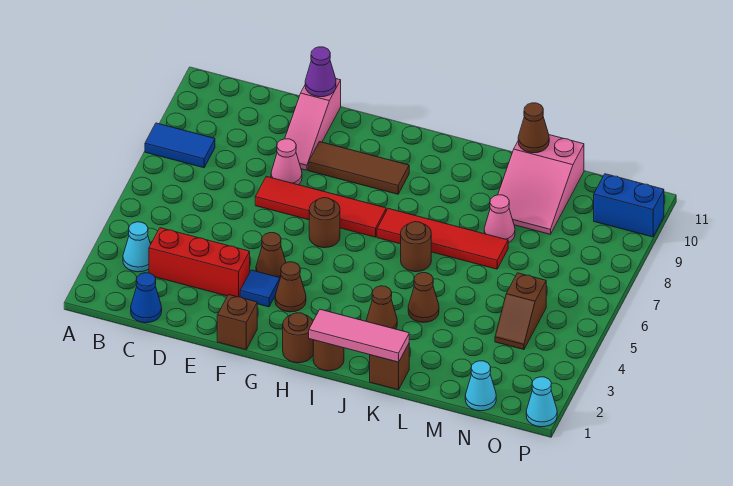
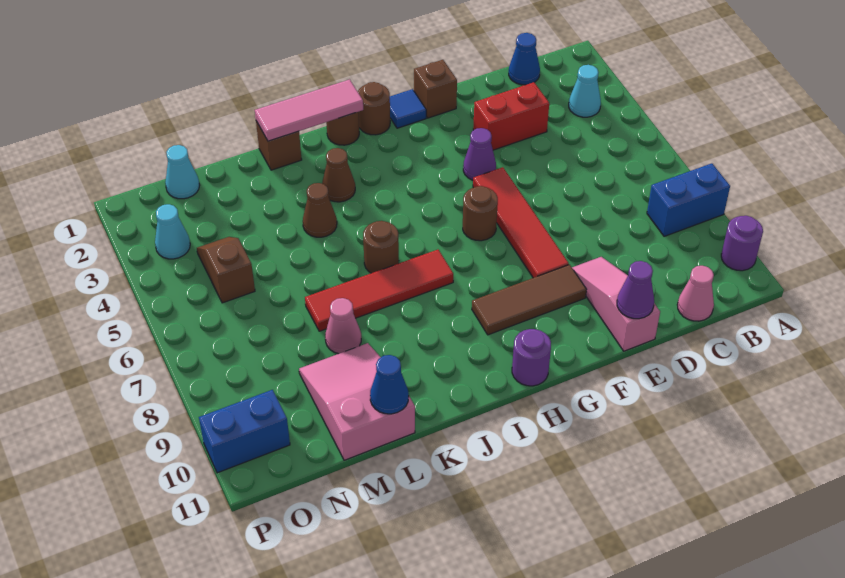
blue tile A8:B8 level 1 -> blue brick A8:B8 level 1
none -> purple round brick A10 level 1
red brick C3:E3 level 1 -> red brick D3:E3 level 1
red tile E7:H7 level 1 -> red tile F5:F8 level 1
pink cone E8 level 1 -> pink cone C11 level 1
blue tile F3 level 1 -> blue tile G1 level 1
brown cone F4 level 1 -> purple cone F4 level 1
brown cone G3 level 1 -> none
none -> purple round brick H11 level 1
brown cone L11 level 2 -> blue cone L11 level 2
cyan cone P1 level 1 -> cyan cone O3 level 1

